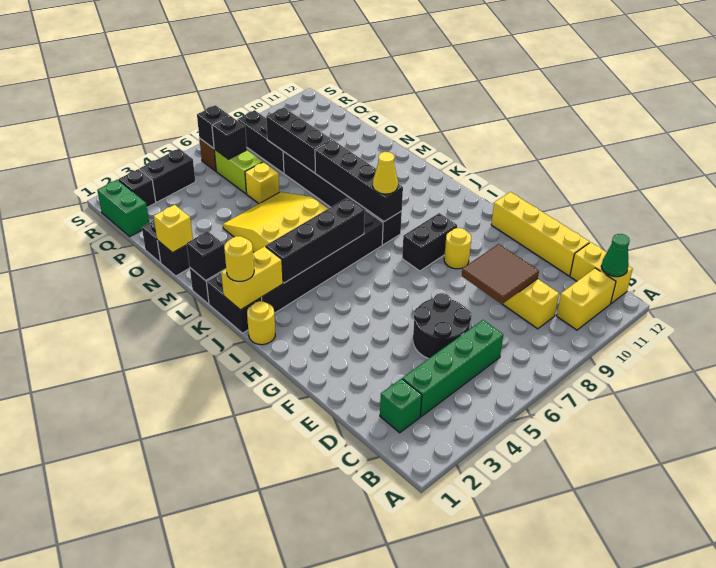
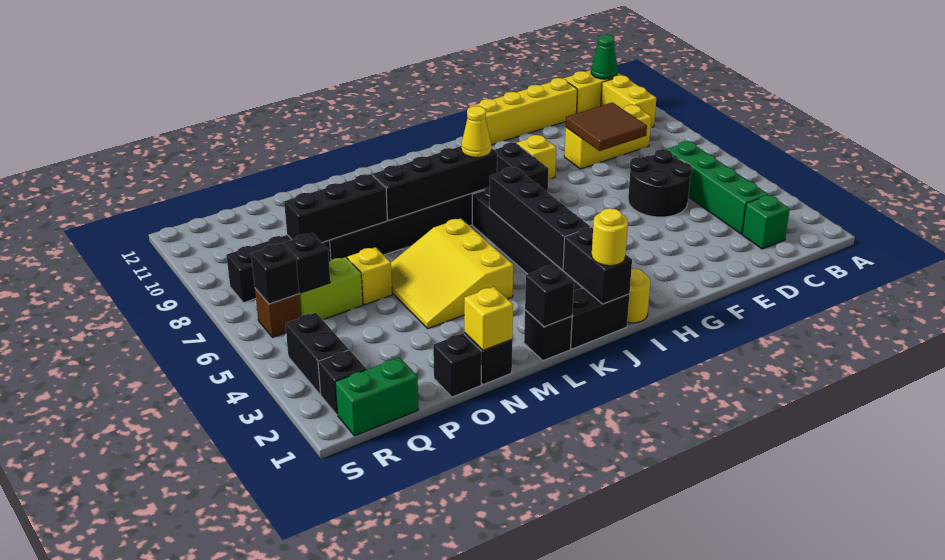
yellow round brick G9 level 1 -> yellow brick G9 level 1
yellow brick J1:J2 level 2 -> black brick J1:J2 level 2

